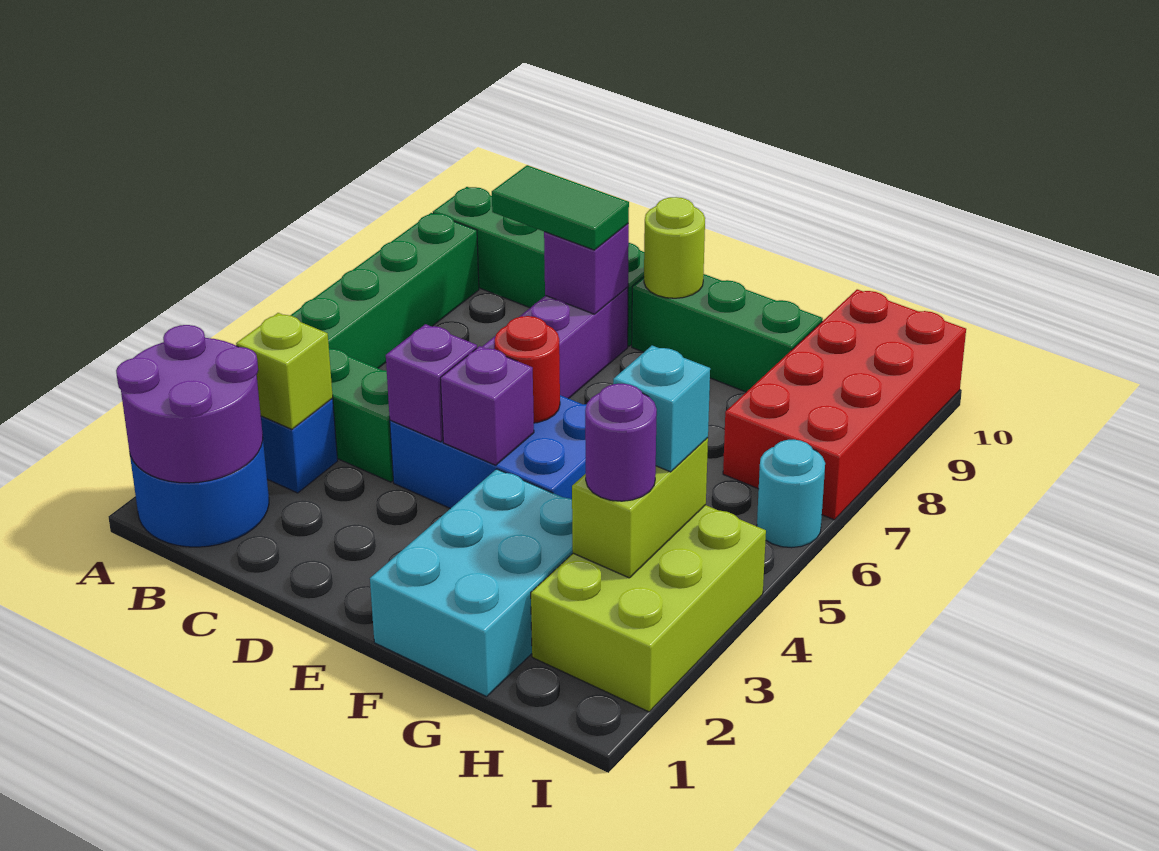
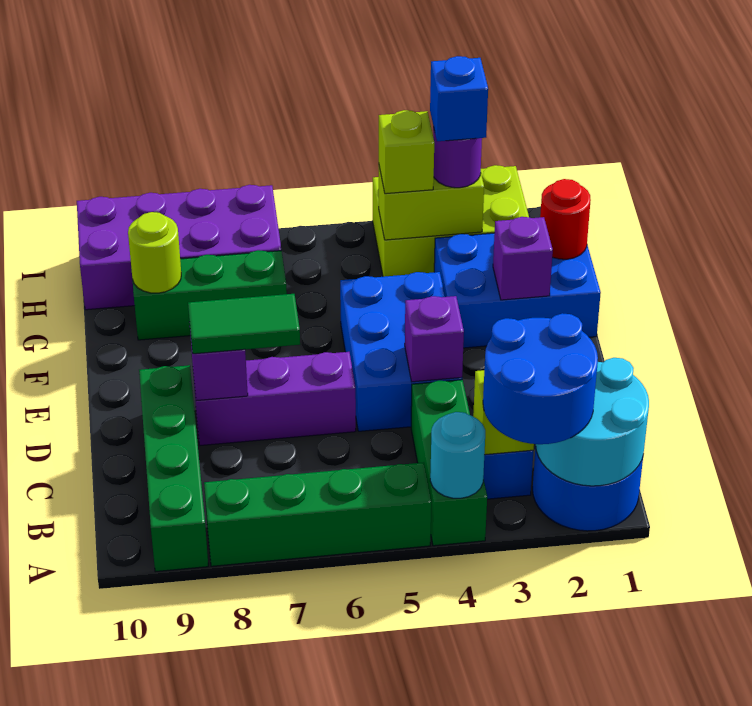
purple round brick A1:B2 level 2 -> cyan round brick A1:B2 level 2
none -> blue round brick A2:B3 level 3
green tile C8:D8 level 3 -> green tile D7:D8 level 3
purple brick E4 level 2 -> purple brick F2 level 2
red round brick E5 level 2 -> red round brick G1 level 2
green brick E9:G9 level 1 -> green brick G7:G9 level 1
lime round brick E9 level 2 -> lime round brick G9 level 2
cyan brick F1:G3 level 1 -> blue brick F1:G3 level 1
none -> blue brick H3 level 4
cyan brick H4 level 3 -> lime brick H4 level 3
red brick H7:I10 level 1 -> purple brick H7:I10 level 1
cyan round brick I6 level 1 -> cyan round brick A4 level 2

